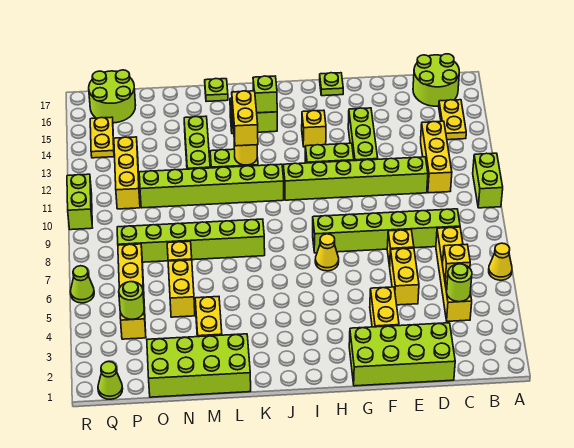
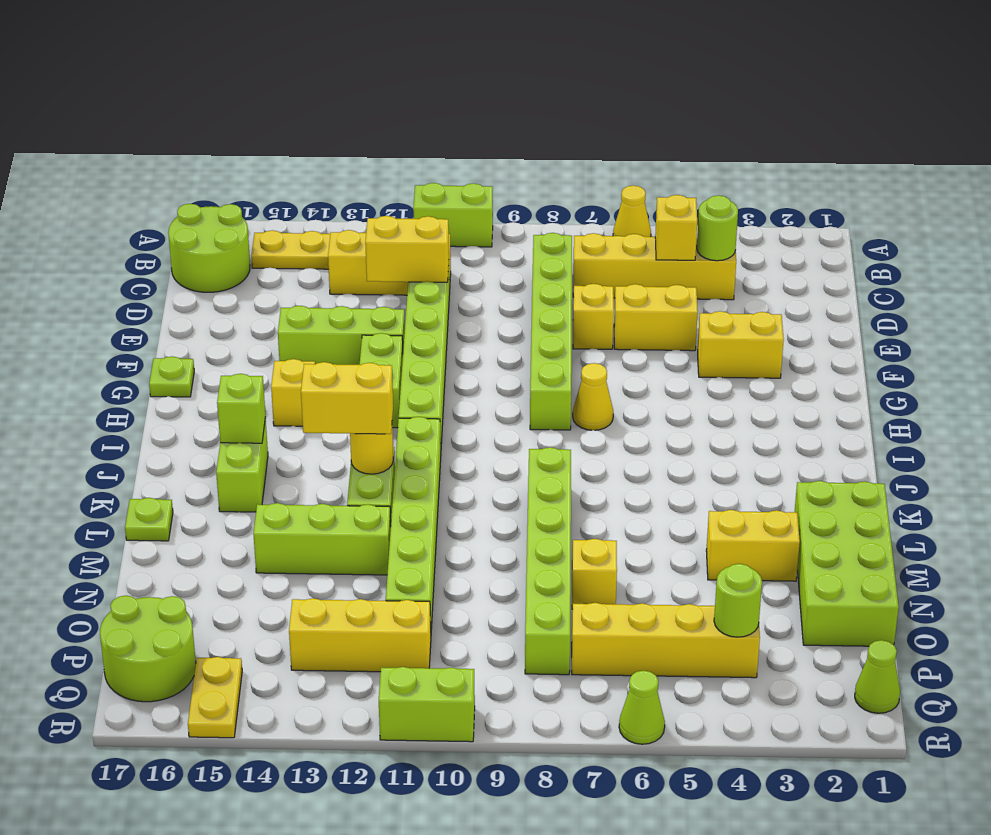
lime brick D1:G2 level 1 -> none
yellow brick N5:N6 level 1 -> yellow brick D11:D12 level 2
yellow plate Q14:Q15 level 1 -> yellow plate Q15:R15 level 1

